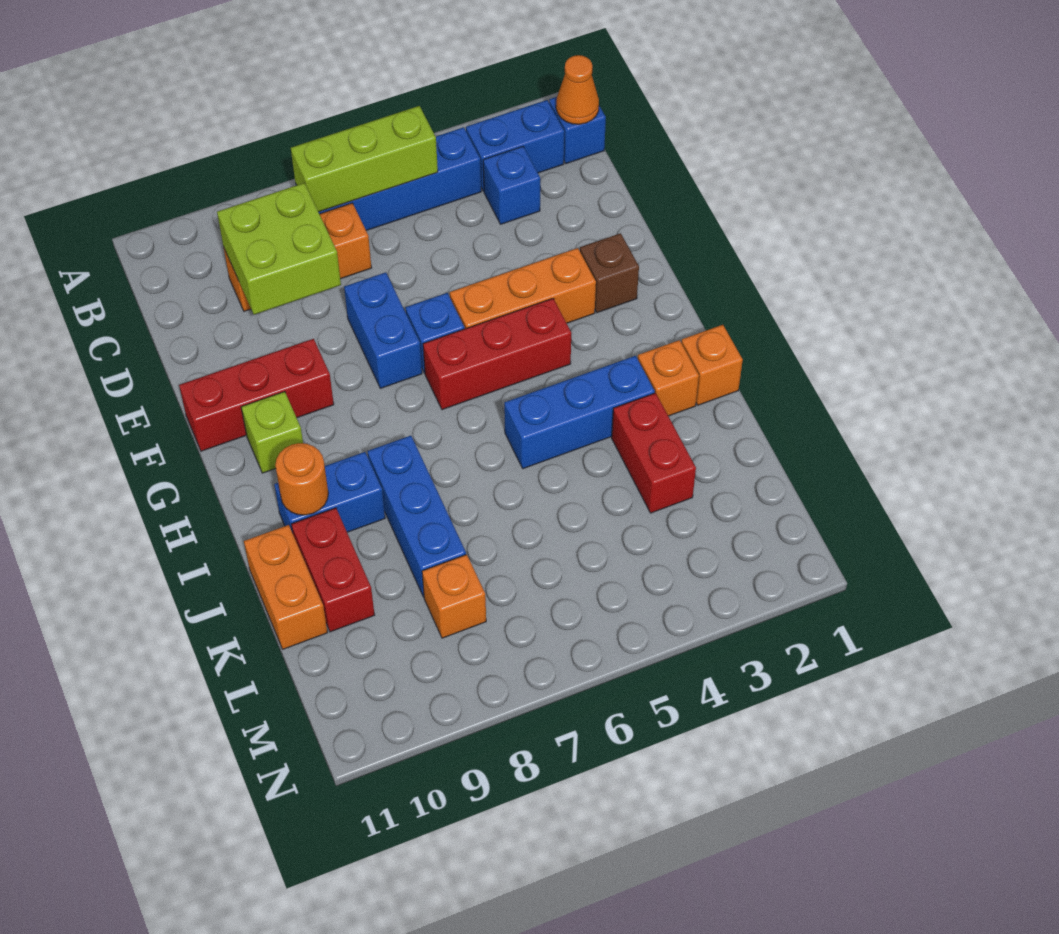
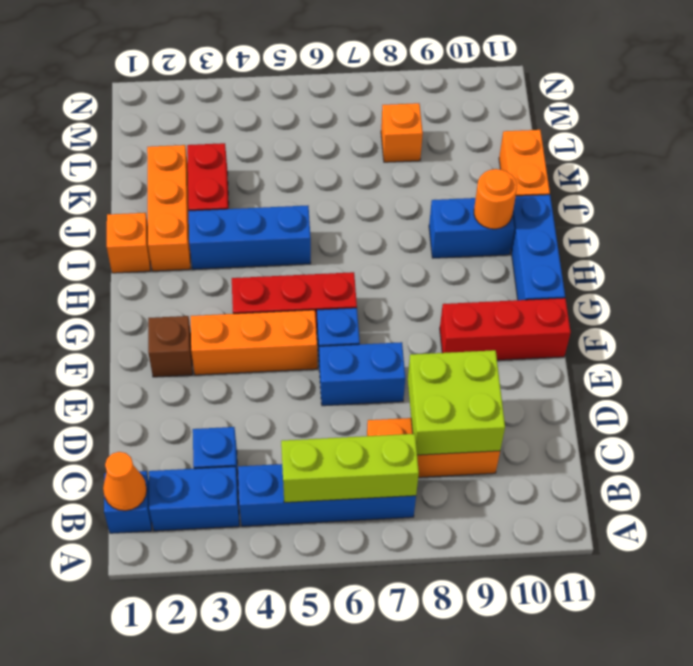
blue brick E7:F7 level 1 -> blue brick E6:E7 level 1
lime brick G10 level 1 -> none
orange brick I2 level 1 -> orange brick I2:K2 level 1
blue brick I8:K8 level 1 -> blue brick G11:I11 level 1
red brick J10:K10 level 1 -> none

